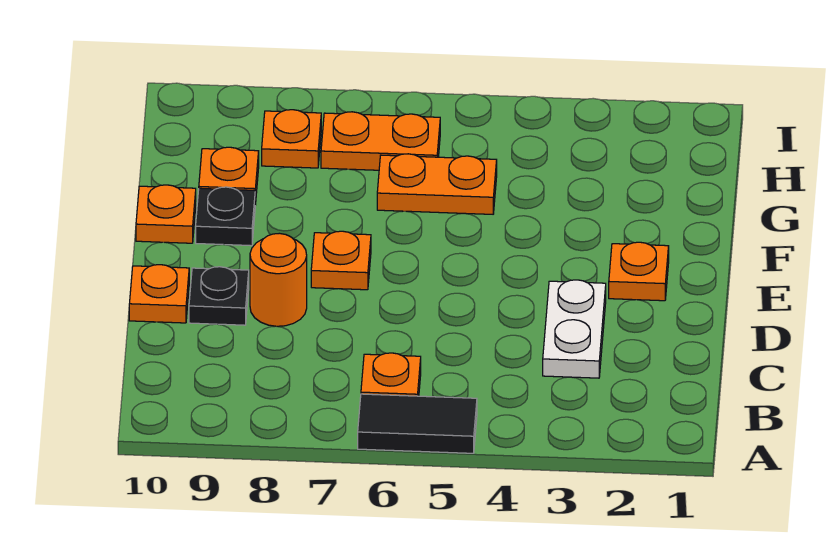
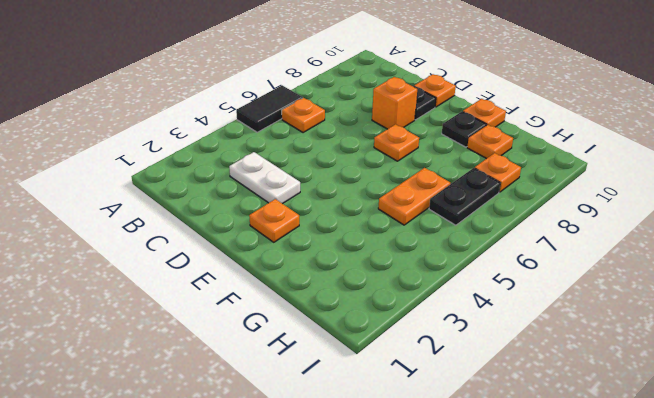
orange round brick D8 level 1 -> orange brick D8 level 1
orange plate H6:H7 level 1 -> black plate H6:H7 level 1

